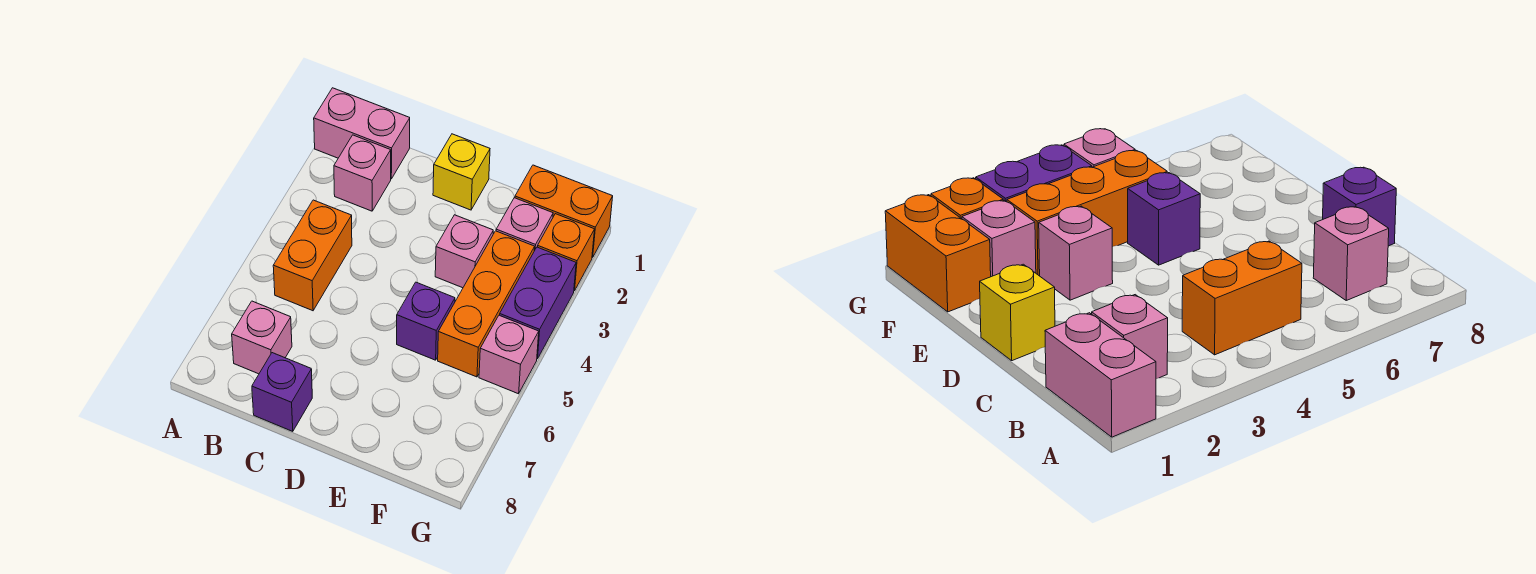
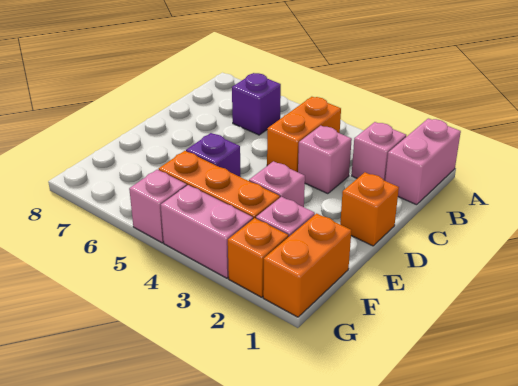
orange brick B4:B5 level 1 -> orange brick B4:C4 level 1
pink brick B7 level 1 -> pink brick C3 level 1
purple brick C8 level 1 -> purple brick B6 level 1
yellow brick D1 level 1 -> orange brick D1 level 1
purple brick G3:G4 level 1 -> pink brick G3:G4 level 1

